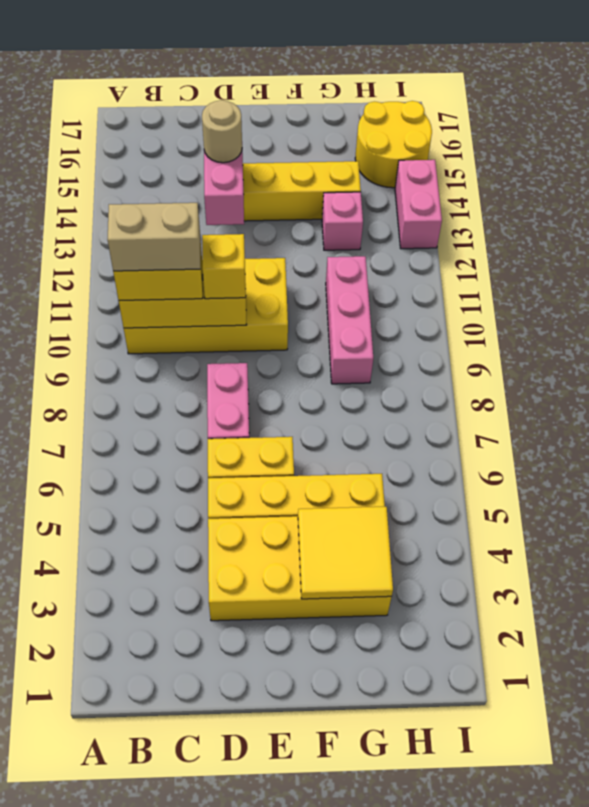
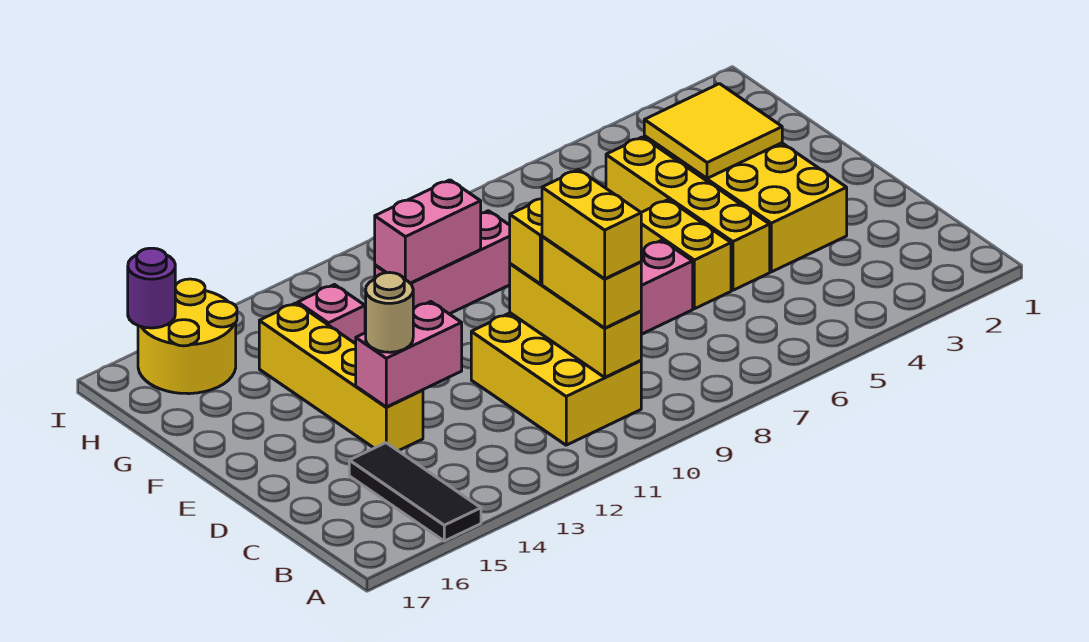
none -> black tile A15:C15 level 1
yellow brick B10:E11 level 1 -> yellow brick B10:D11 level 1
tan brick B10:C10 level 4 -> yellow brick B10:C10 level 4
pink brick I13:I14 level 1 -> pink brick G10:G11 level 2
none -> purple round brick I16 level 2

